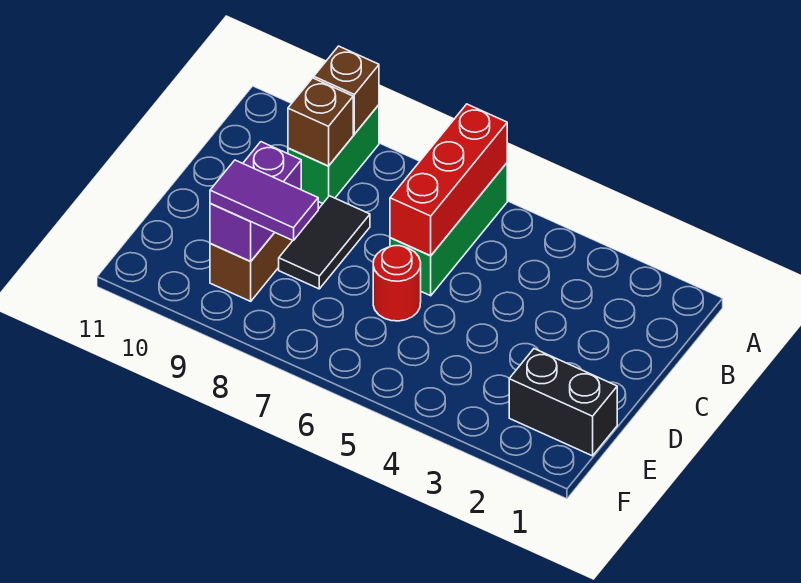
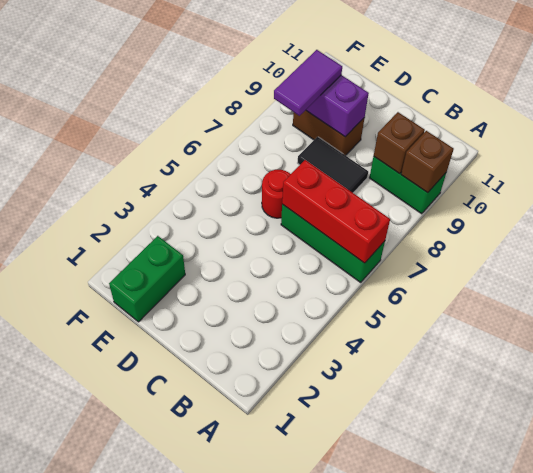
black brick E1:E2 level 1 -> green brick E1:E2 level 1

